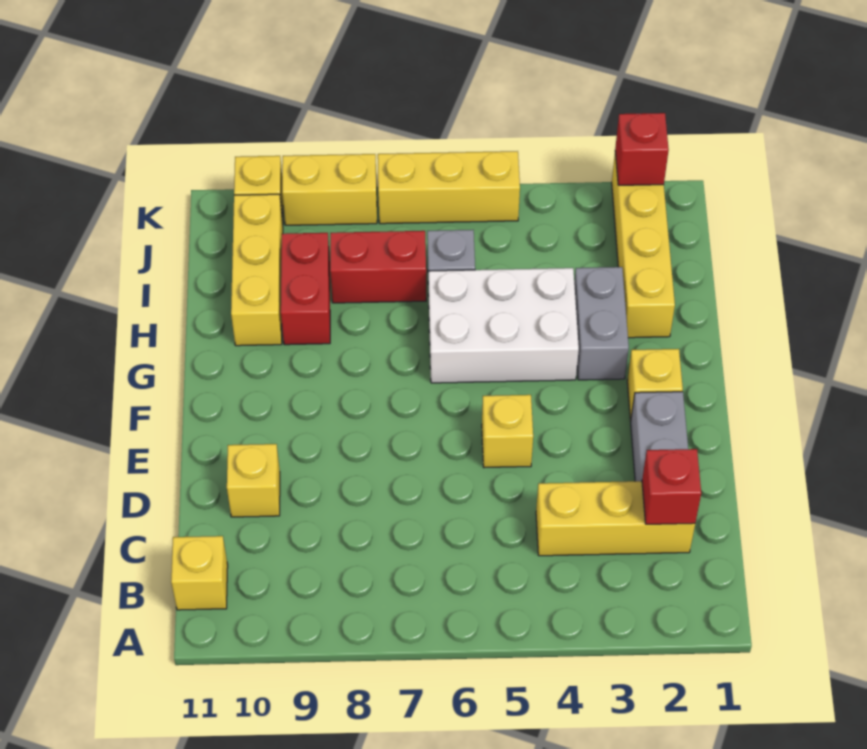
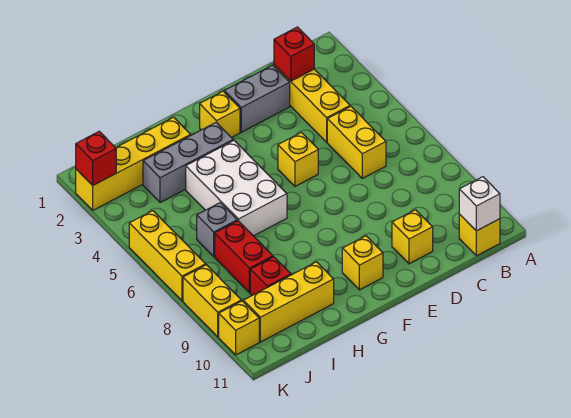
none -> white brick B11 level 2
none -> yellow brick C5:C6 level 1
none -> yellow brick F10 level 1
grey brick G3:H3 level 1 -> grey brick G3:I3 level 1
red brick H9:I9 level 1 -> red brick I9 level 1

